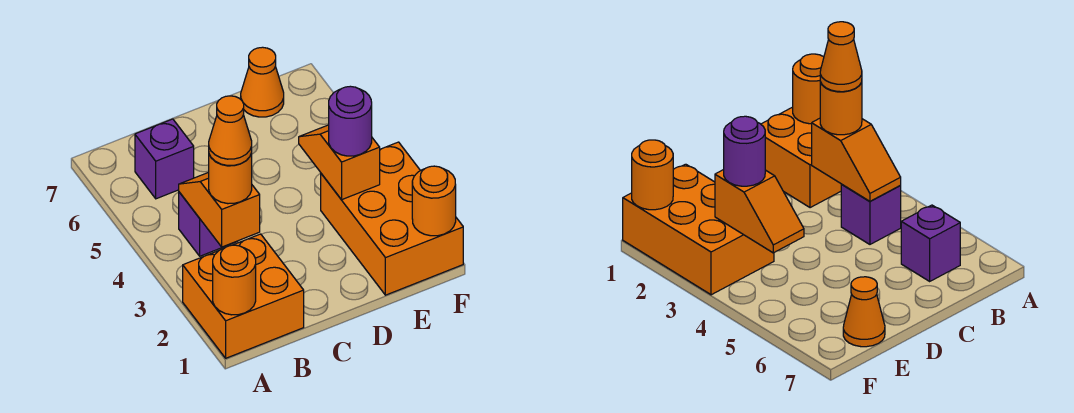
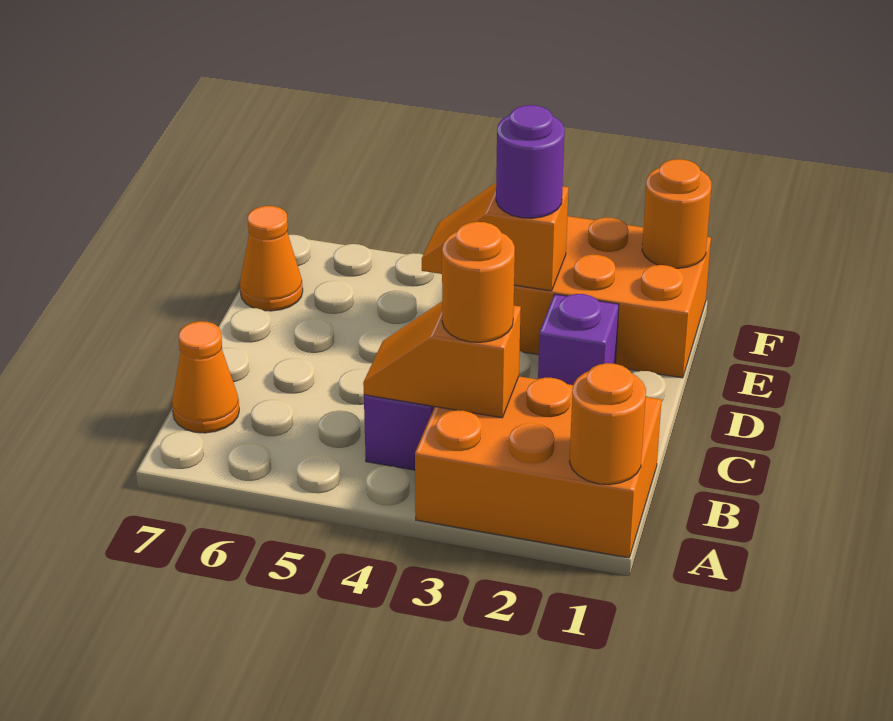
orange brick A1:B2 level 1 -> orange brick A1:B3 level 1
orange cone B3 level 4 -> orange cone B7 level 1
purple brick B6 level 1 -> purple brick D2 level 1

